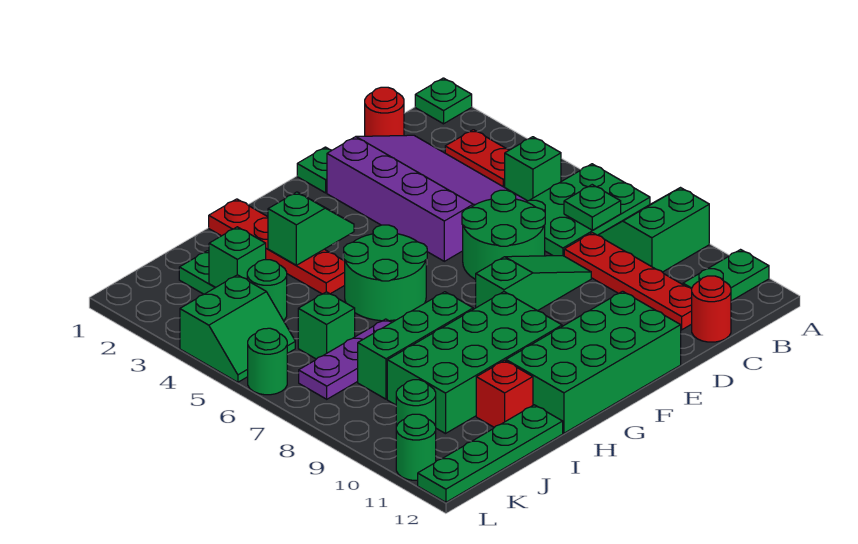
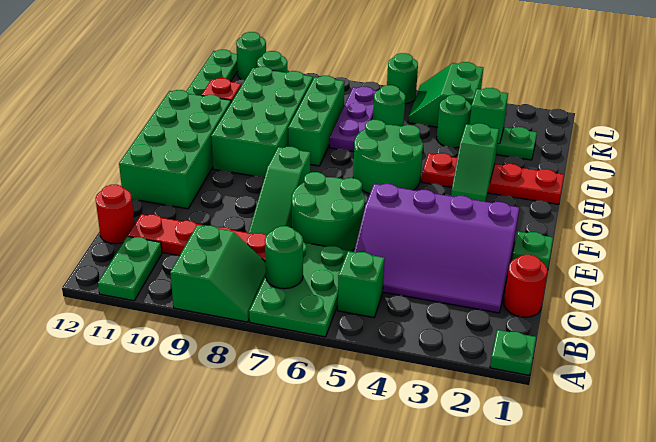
red plate B3:B4 level 1 -> none
green plate B7 level 2 -> green round brick B7 level 2
green brick J6 level 1 -> green round brick J6 level 1

